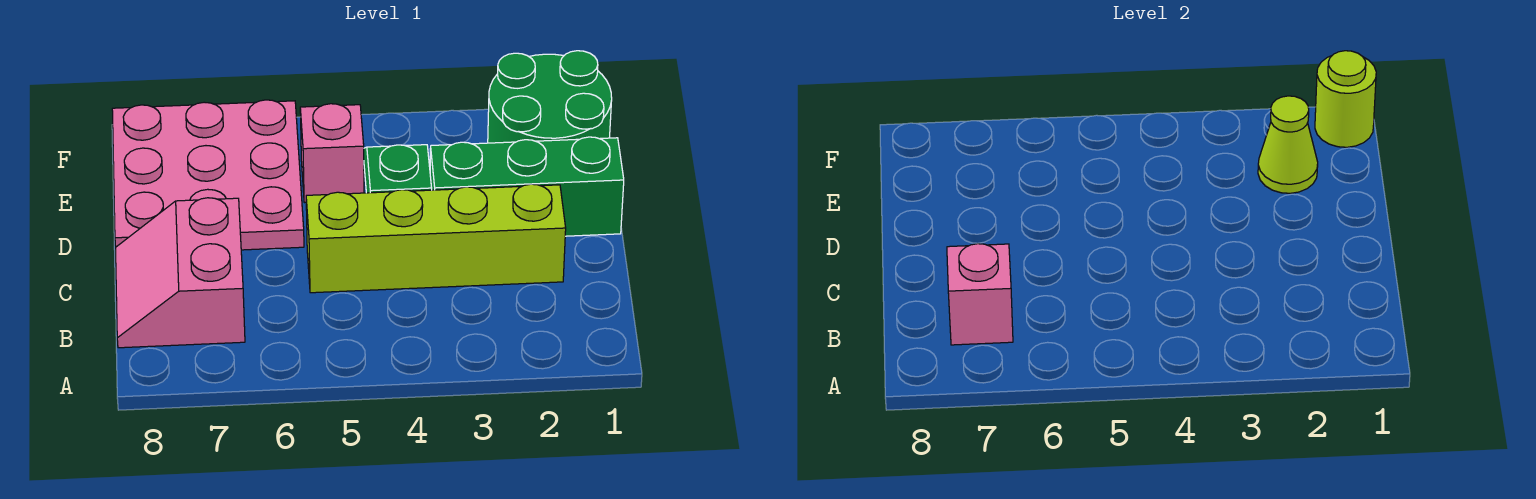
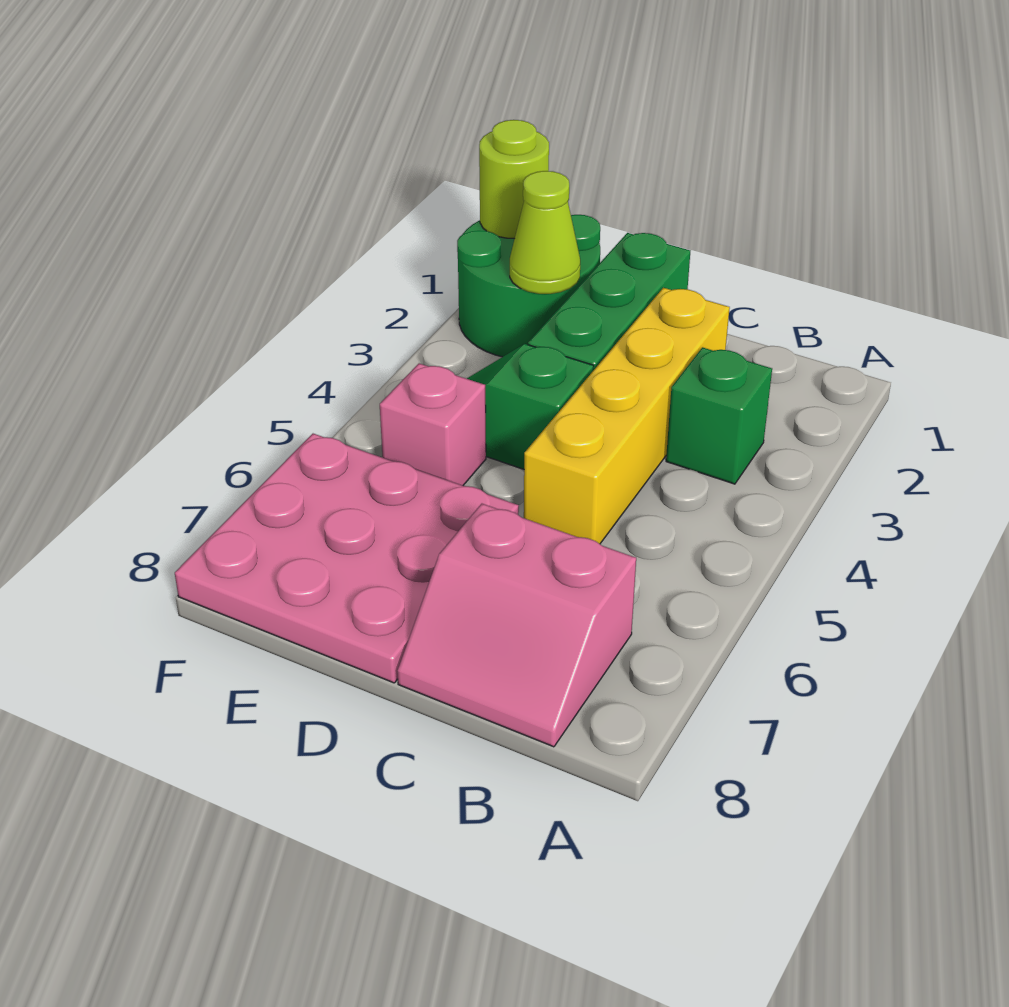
none -> green brick B3 level 1
pink brick B7 level 2 -> none
lime brick C2:C5 level 1 -> yellow brick C2:C5 level 1

